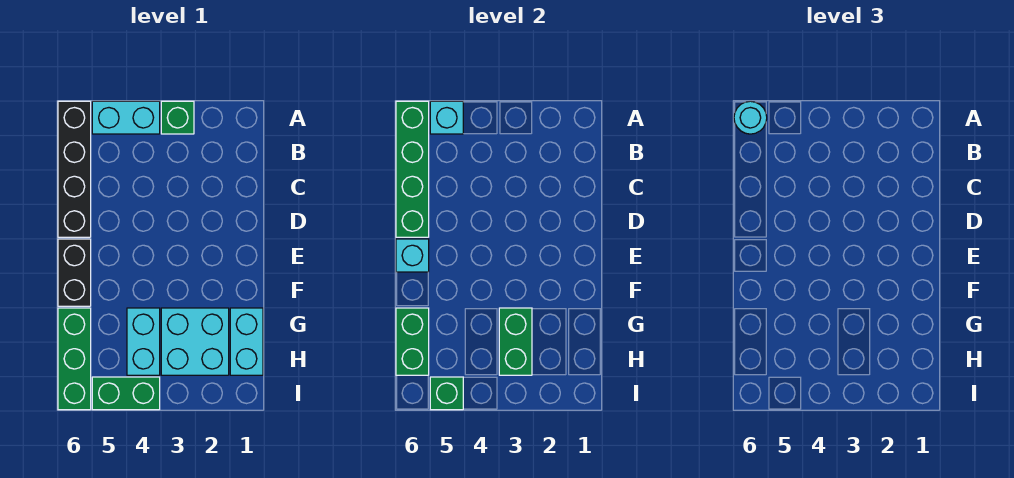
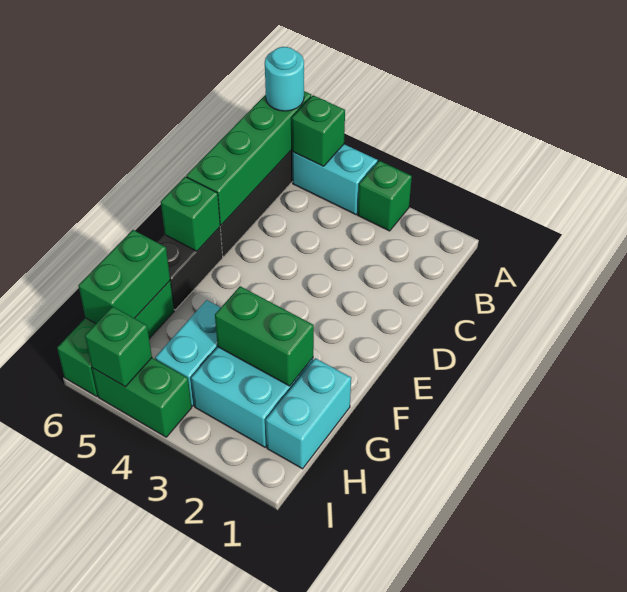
cyan brick A5 level 2 -> green brick A5 level 2
cyan brick E6 level 2 -> green brick E6 level 2
green brick G3:H3 level 2 -> green brick G2:G3 level 2

